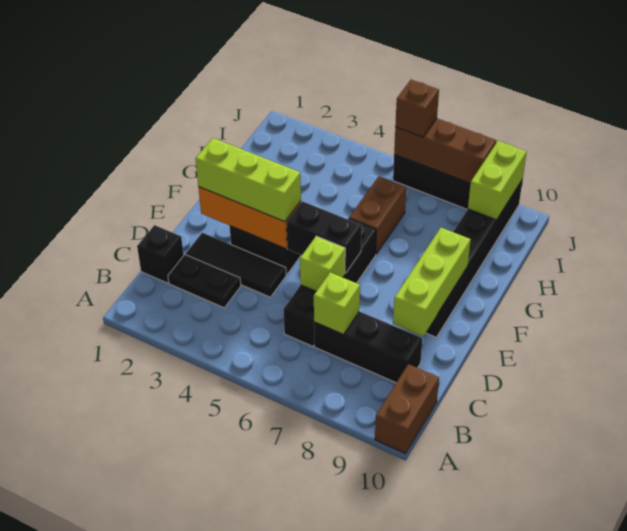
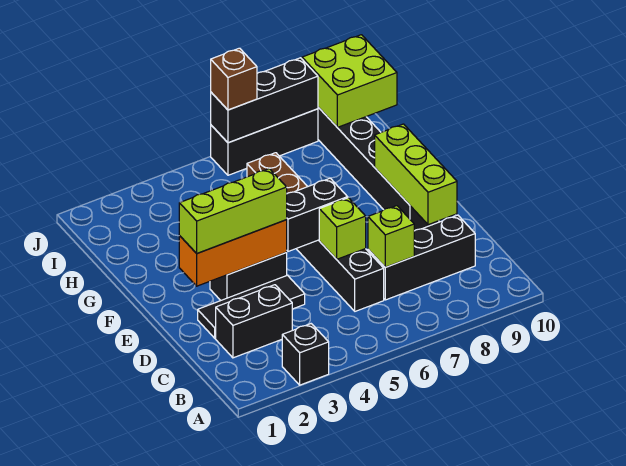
brown brick A10:B10 level 1 -> none
black brick C1 level 1 -> black brick A3 level 1
black plate C2:C3 level 1 -> black brick C2:C3 level 1
lime brick I9:J9 level 2 -> lime brick I9:J10 level 2
brown brick J6:J8 level 2 -> black brick J6:J8 level 2

